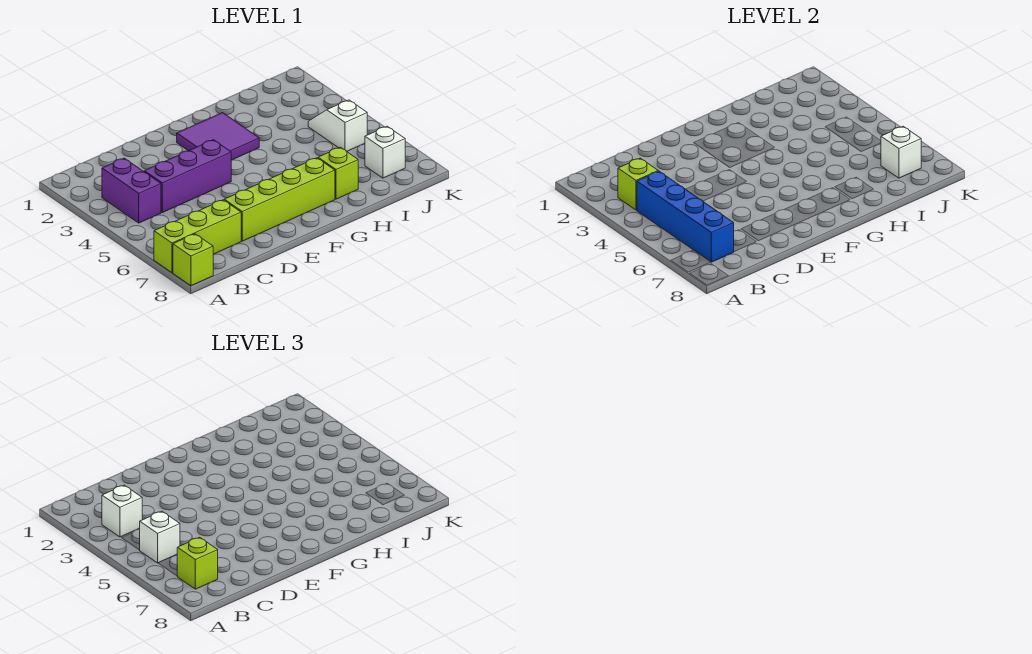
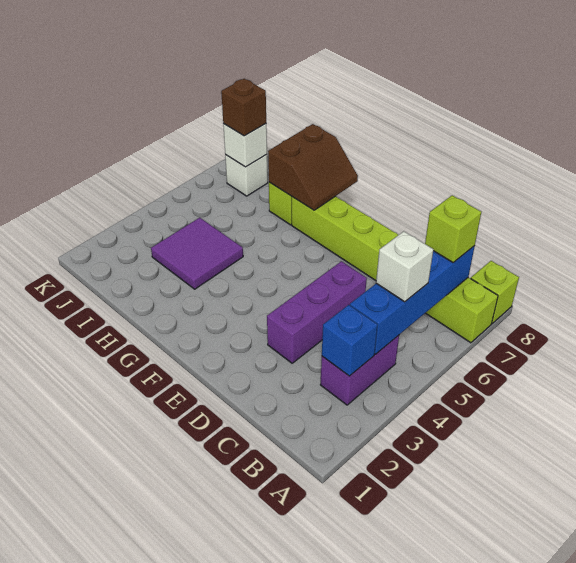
lime brick B3 level 2 -> blue brick B3 level 2
white brick B3 level 3 -> none
purple brick C4:E4 level 1 -> purple brick D3:D5 level 1
purple tile F2:G3 level 1 -> purple tile H3:I4 level 1
none -> brown slope G7:H8 level 2 top H
white slope J4:J5 level 1 top 5 -> none
none -> brown brick J7 level 3

